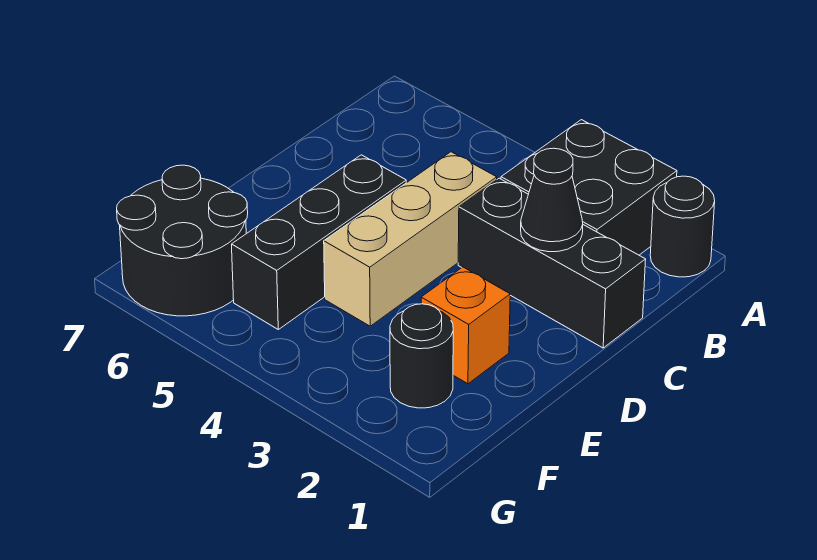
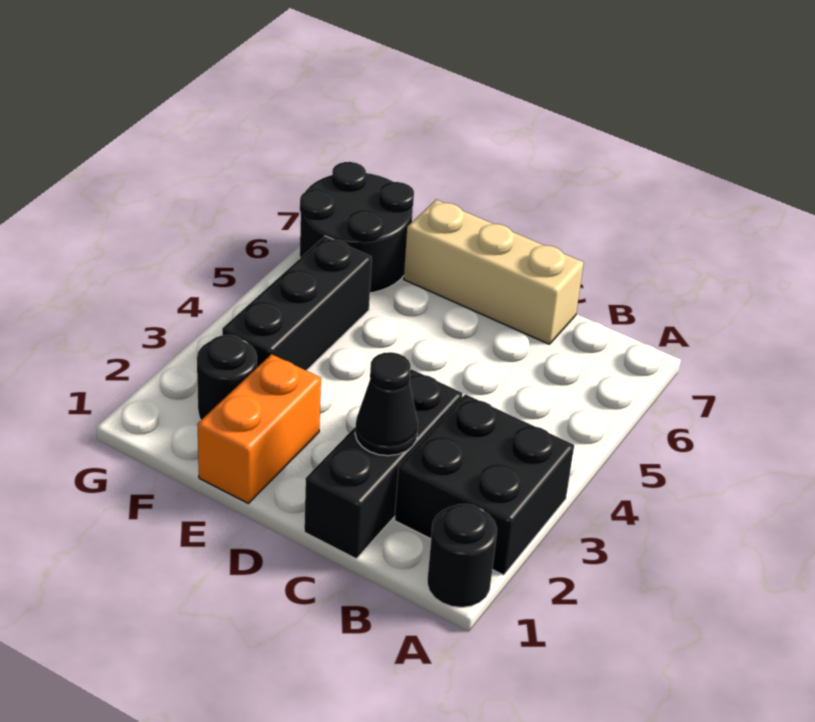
tan brick C4:E4 level 1 -> tan brick C7:E7 level 1
black brick D5:F5 level 1 -> black brick F3:F5 level 1
orange brick E2 level 1 -> orange brick E1:E2 level 1

